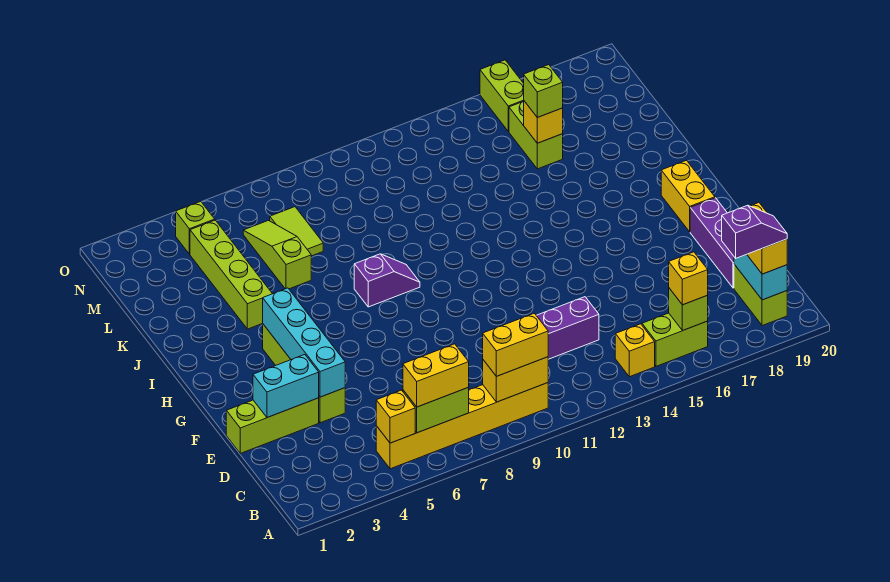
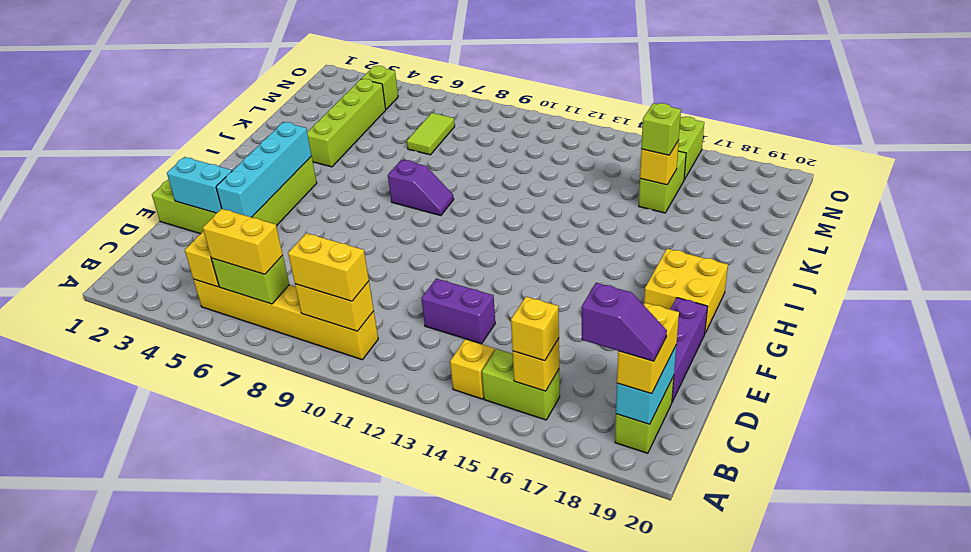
lime brick B16 level 2 -> yellow brick B16 level 2
yellow brick G19:H19 level 1 -> yellow brick G18:H19 level 1
lime slope K6:M6 level 1 top K -> none

